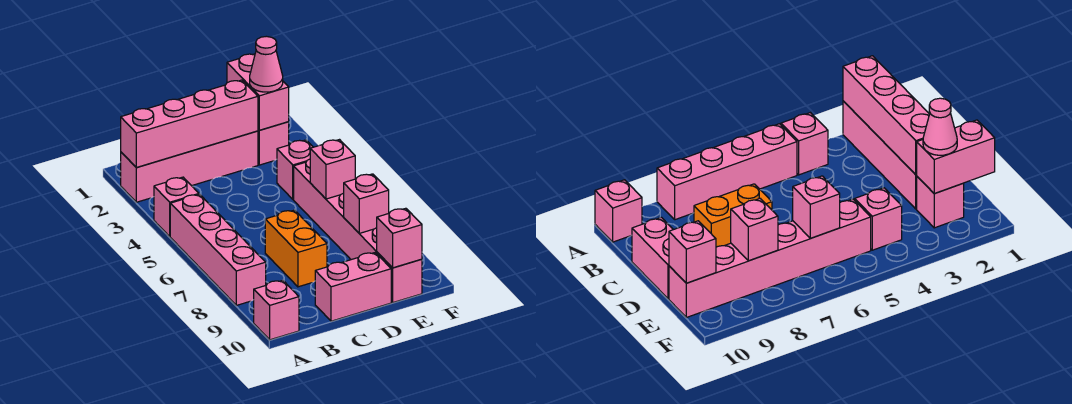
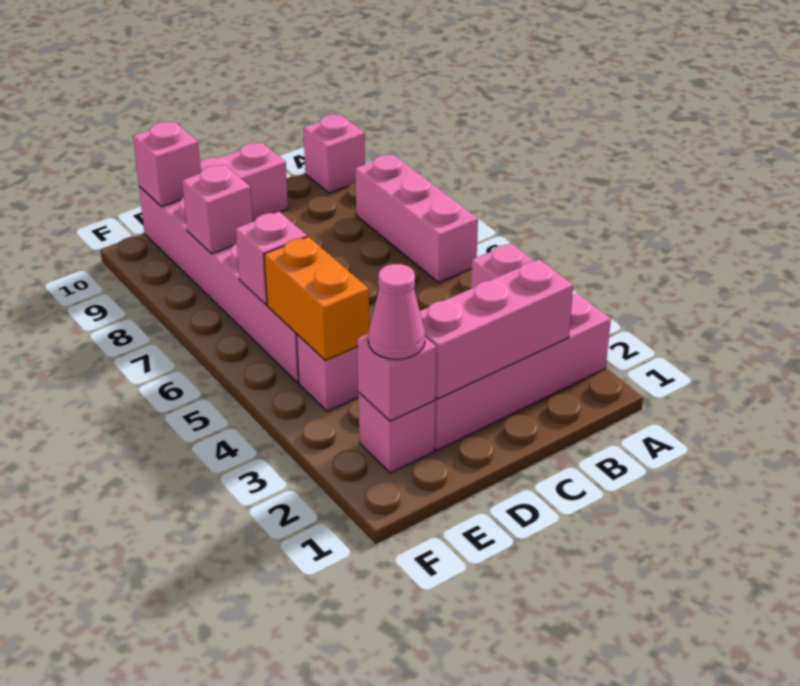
pink brick A2:D2 level 2 -> pink brick B2:D2 level 2
pink brick A5:A8 level 1 -> pink brick A6:A8 level 1
orange brick C7:C8 level 1 -> orange brick E4:E5 level 2
pink brick E1:E2 level 2 -> pink brick E2 level 2

